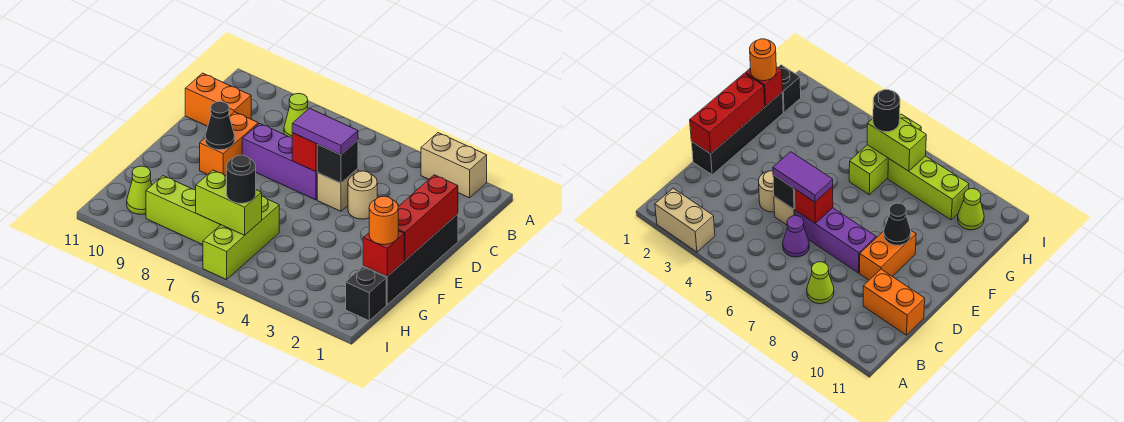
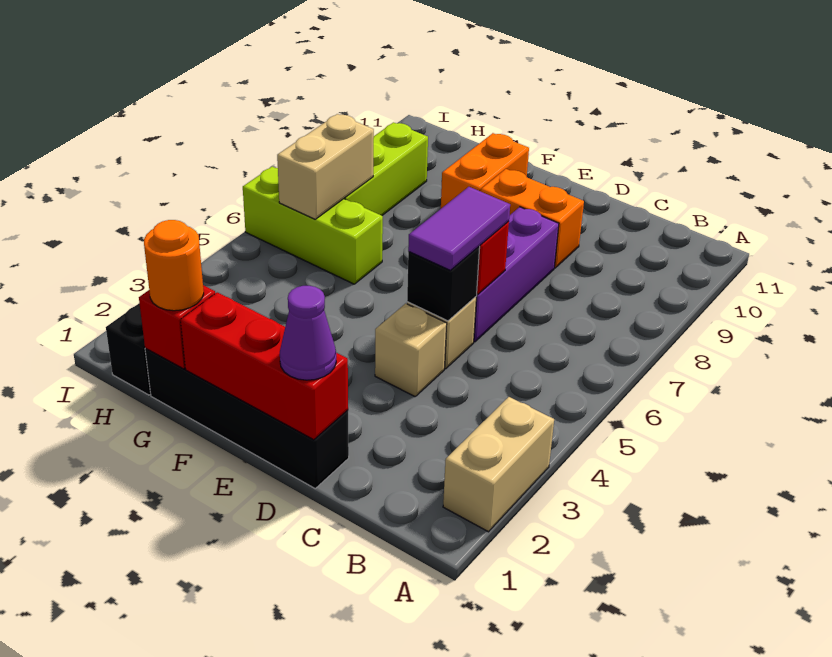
lime cone B8 level 1 -> none
purple cone C6 level 1 -> purple cone D1 level 3
orange brick C10:C11 level 1 -> orange brick F9:F10 level 1
tan round brick D4 level 1 -> tan brick D4 level 1
black cone E9 level 2 -> none
lime brick H6:H7 level 2 -> tan brick H6:H7 level 2
black round brick H6 level 3 -> none
lime cone H10 level 1 -> none

